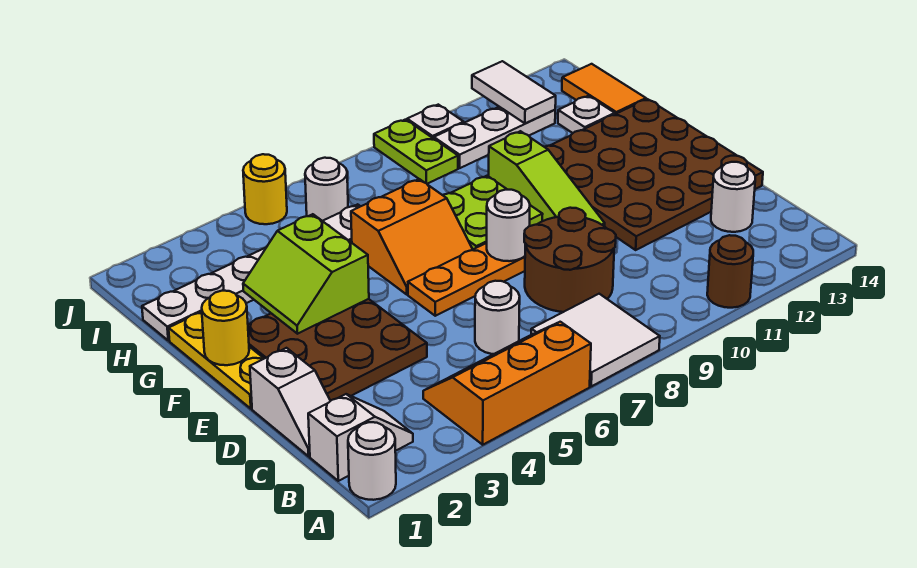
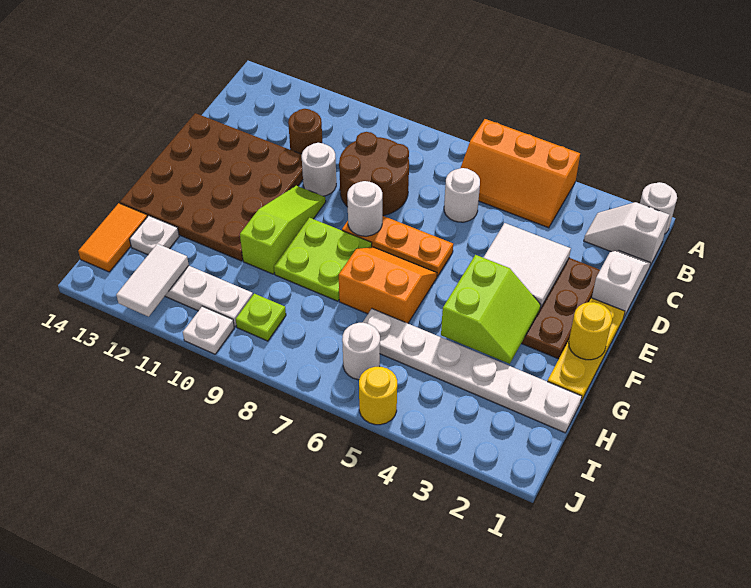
white tile A7:B8 level 1 -> white tile D3:E4 level 2
brown round brick A11 level 1 -> brown round brick C11 level 1
white round brick C13 level 1 -> white round brick D10 level 1
lime plate I9:J9 level 1 -> lime plate I9 level 1

